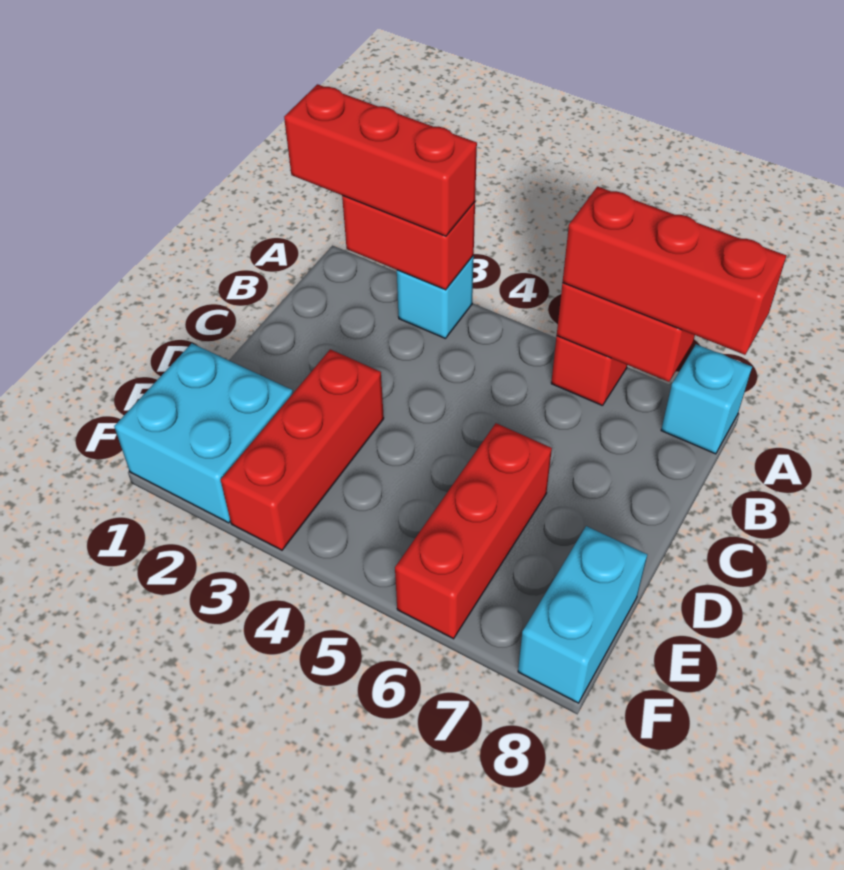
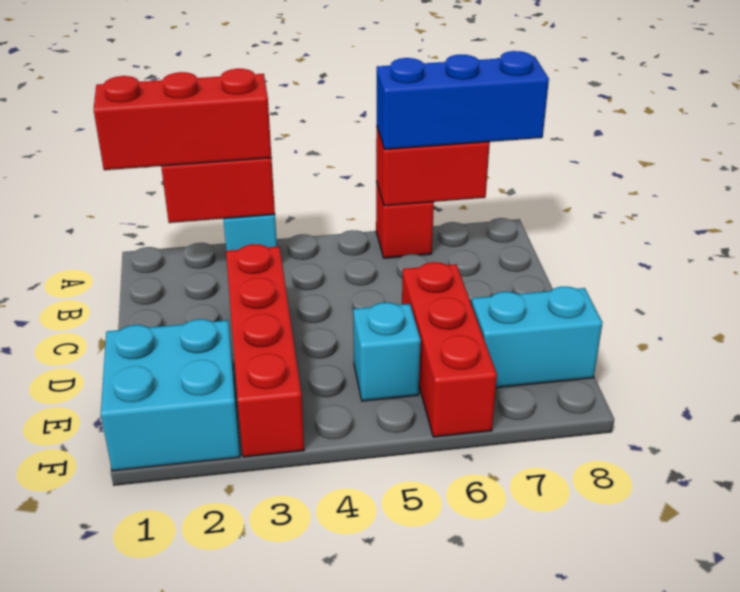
red brick A6:A8 level 3 -> blue brick A6:A8 level 3
cyan brick A8 level 1 -> cyan brick E5 level 1
red brick D3:F3 level 1 -> red brick C3:F3 level 1
cyan brick E8:F8 level 1 -> cyan brick E7:E8 level 1

